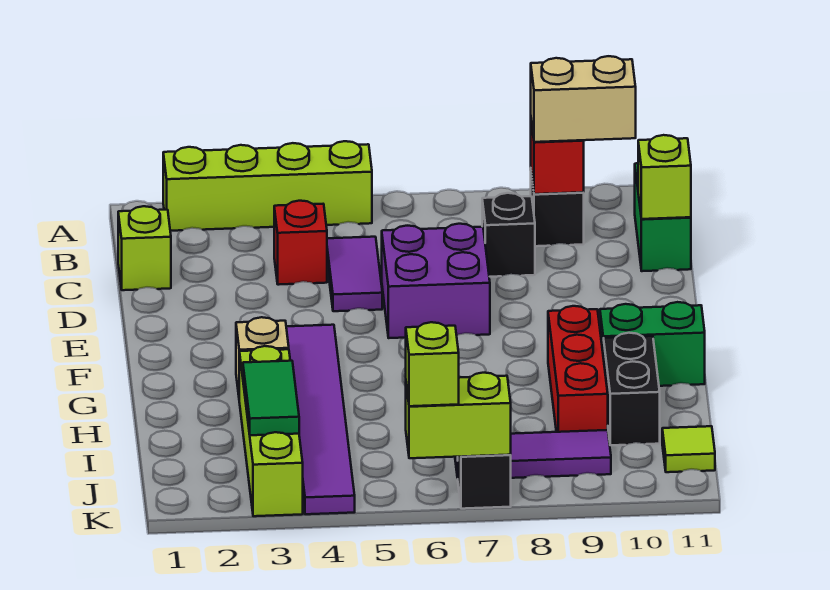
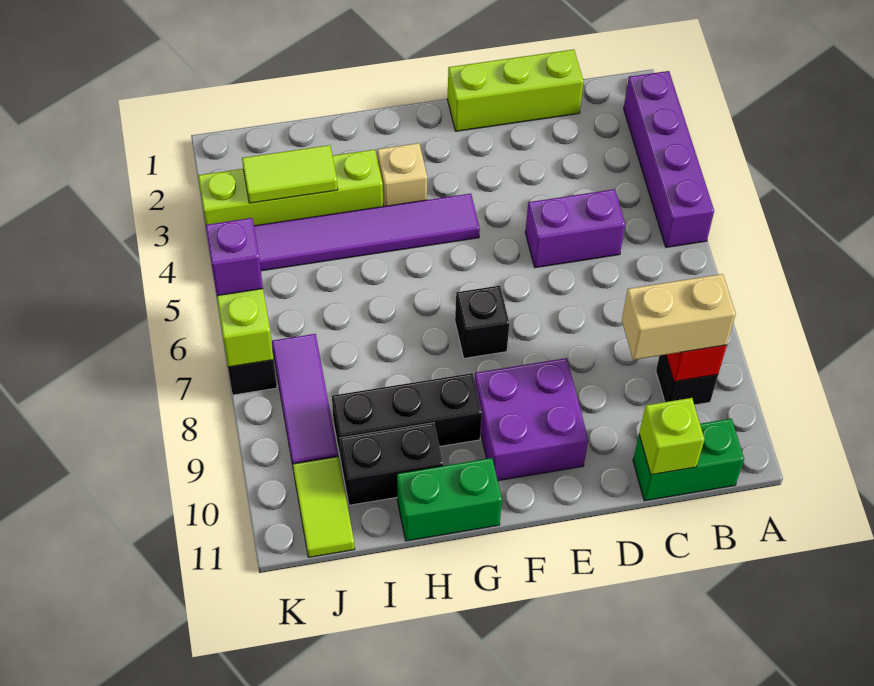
lime brick A2:A5 level 1 -> purple brick A2:A5 level 1
tan brick B9:B10 level 3 -> tan brick B9:C9 level 3
lime brick C1 level 1 -> lime brick C1:E1 level 1
red brick C4 level 1 -> none
purple tile C5:D5 level 1 -> purple brick C5:D5 level 1
black brick C8 level 1 -> black brick F7 level 1
purple brick D6:E7 level 1 -> purple brick E9:F10 level 1
red brick G9:I9 level 1 -> black brick G9:I9 level 1
green brick G10:G11 level 1 -> green brick G11:H11 level 1
green tile I3:J3 level 2 -> lime tile I3:J3 level 2
lime tile J11 level 1 -> lime tile J10:J11 level 1
lime brick K6 level 3 -> purple brick K6 level 3

